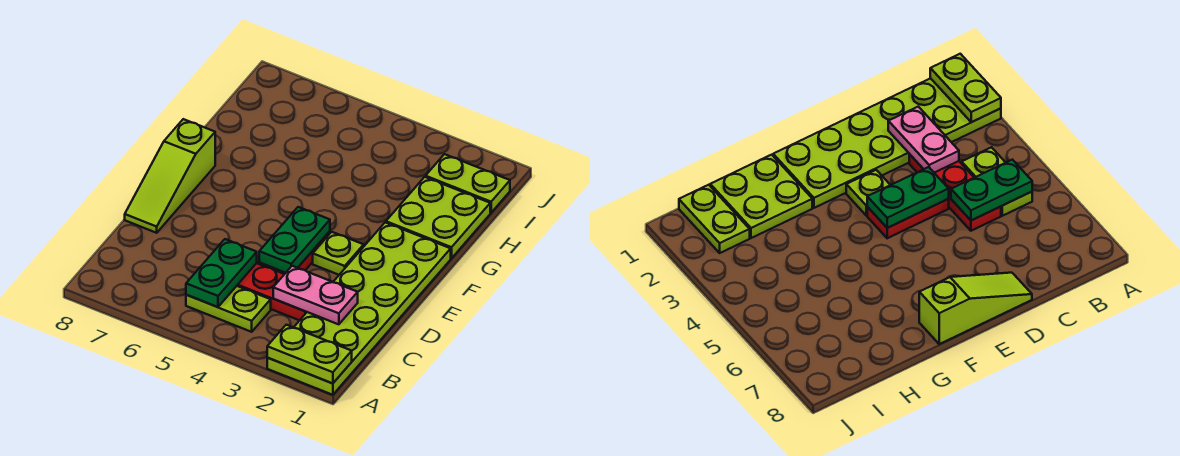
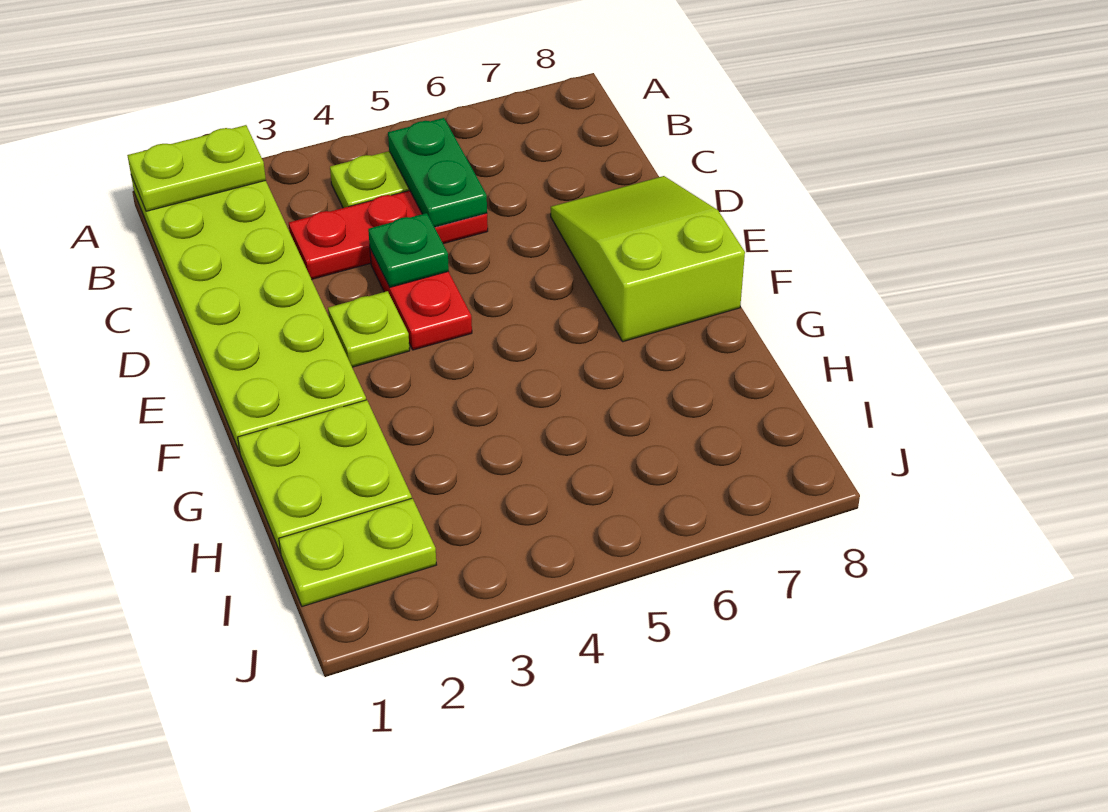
pink plate C2:C3 level 2 -> none
green plate D4:E4 level 2 -> green plate D4 level 2
lime slope D8:F8 level 1 top F -> lime slope D7:F8 level 1 top F

